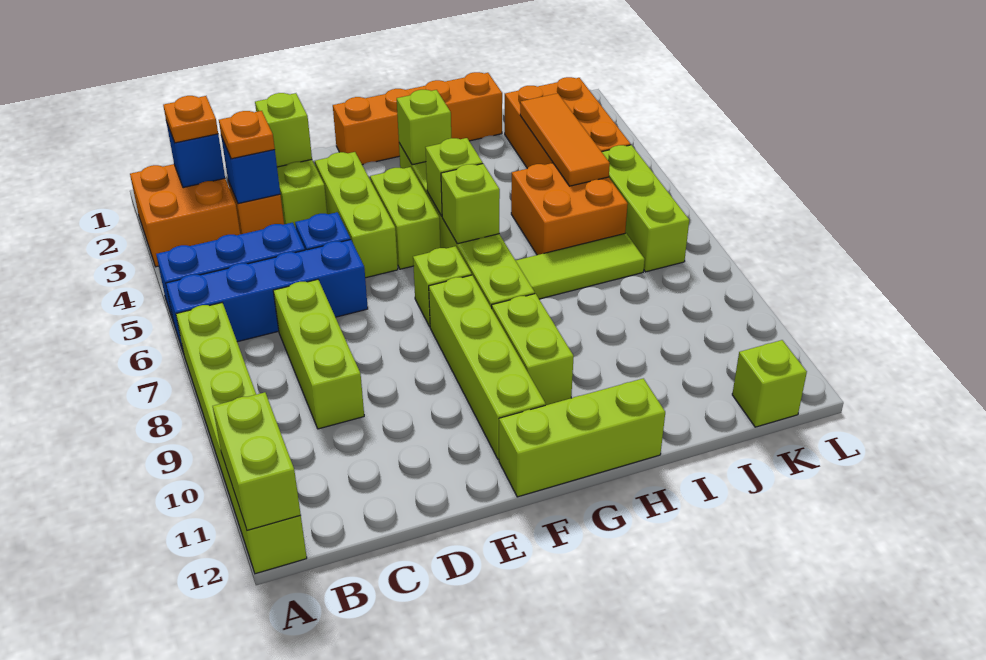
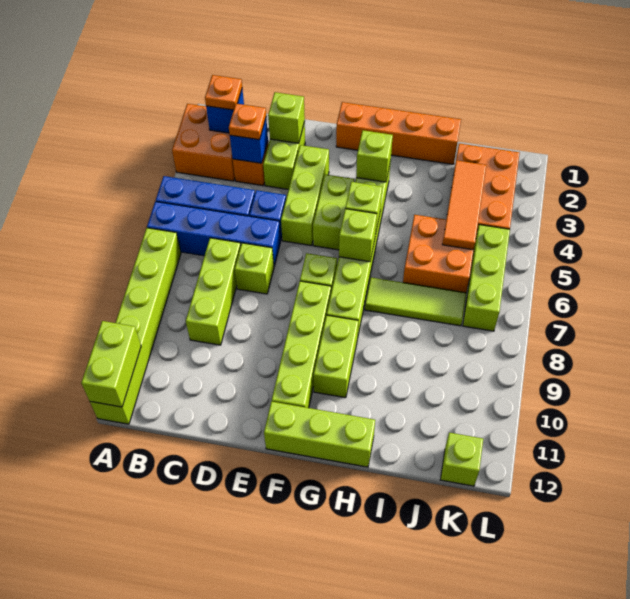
none -> lime brick D7 level 1

